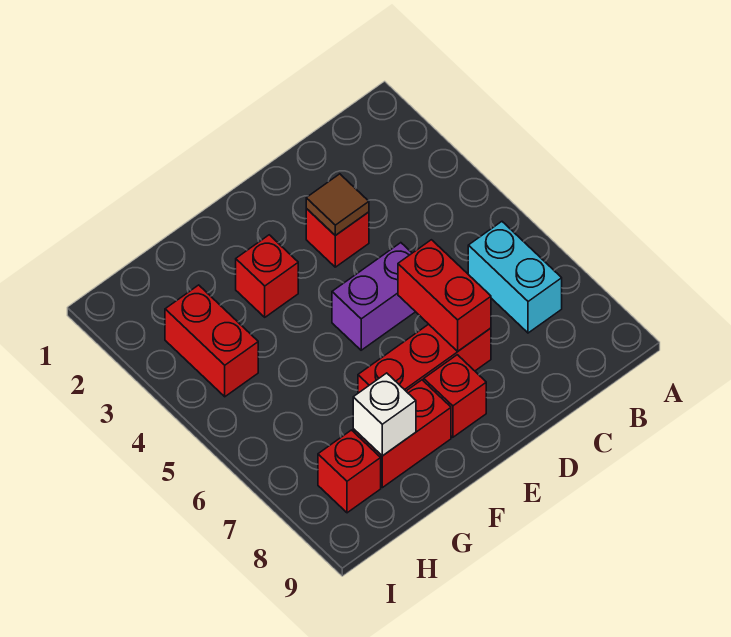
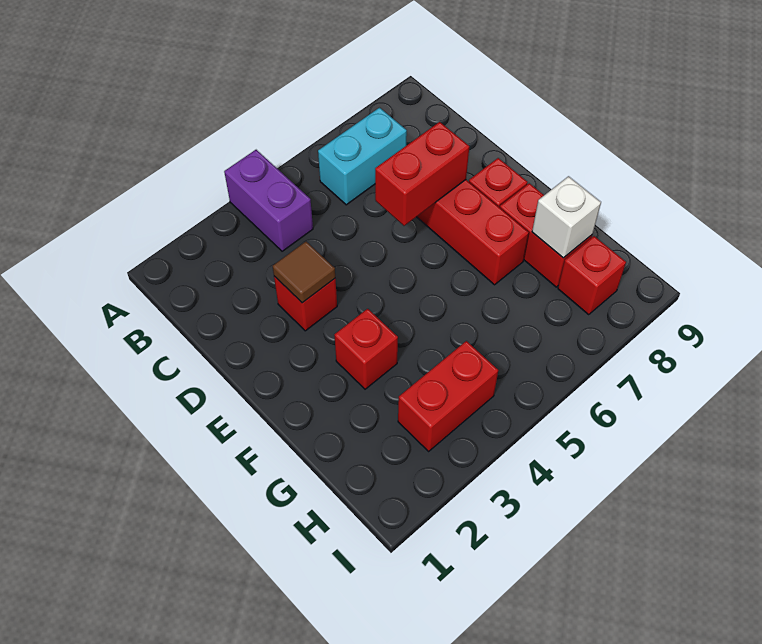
purple brick D5:E5 level 1 -> purple brick A4:B4 level 1

